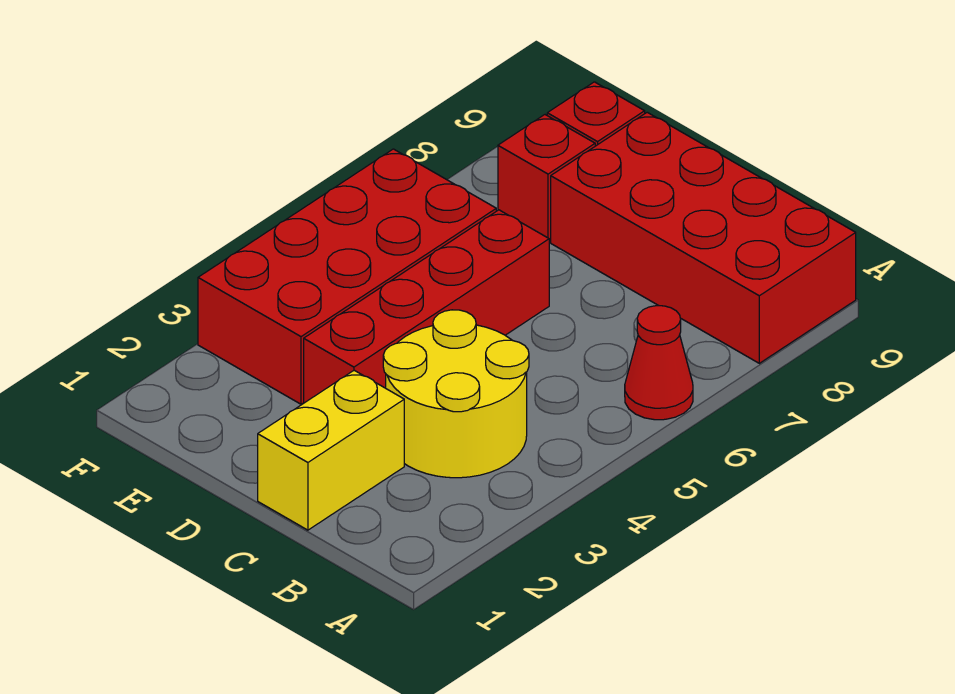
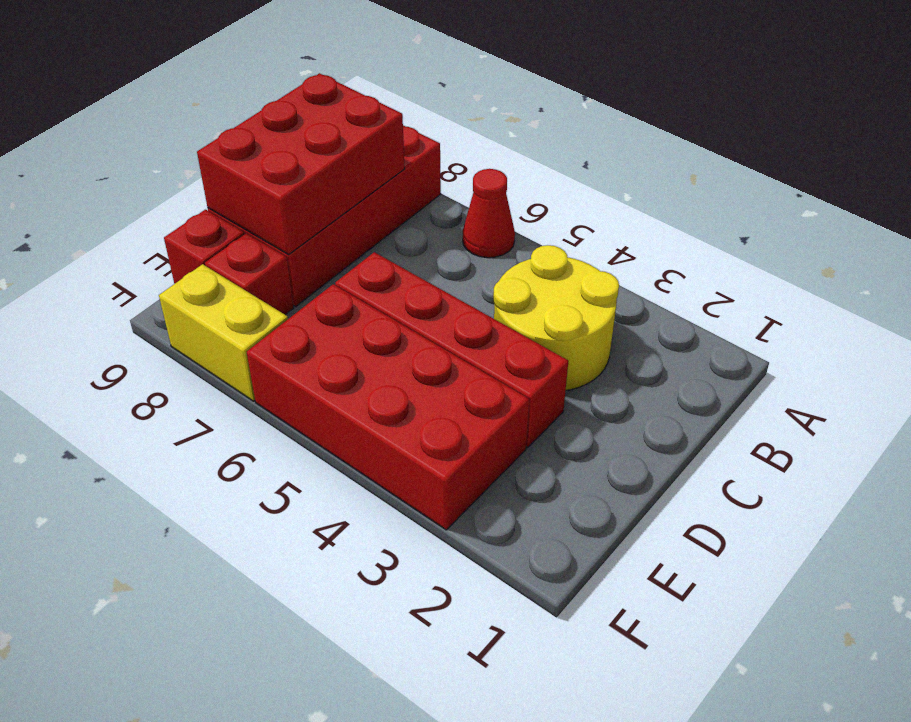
none -> red brick B8:D9 level 2
yellow brick C1:C2 level 1 -> yellow brick F7:F8 level 1

